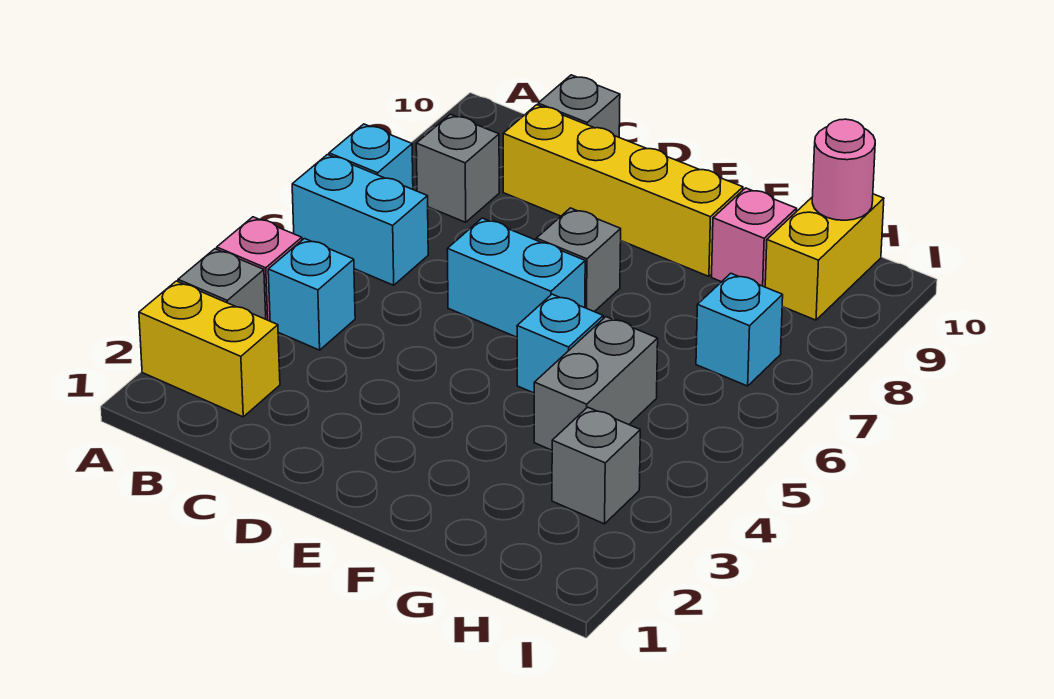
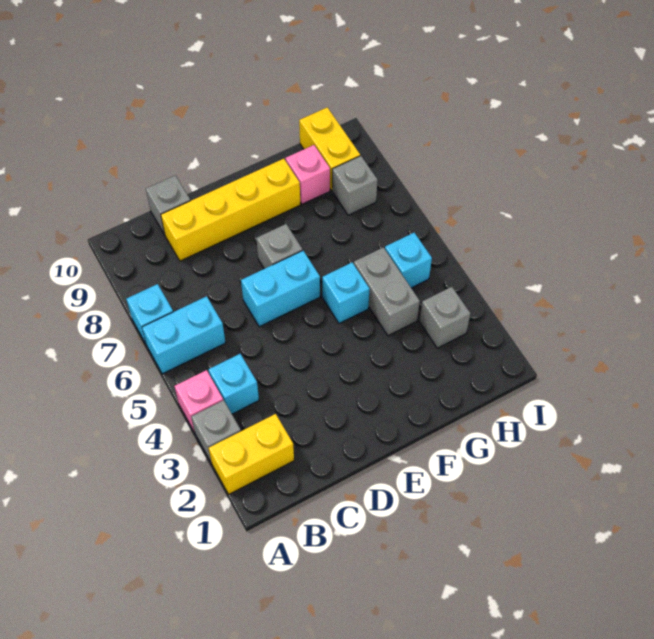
grey brick B8 level 1 -> grey brick H8 level 1
cyan brick H7 level 1 -> cyan brick H5 level 1
pink round brick H10 level 2 -> none

